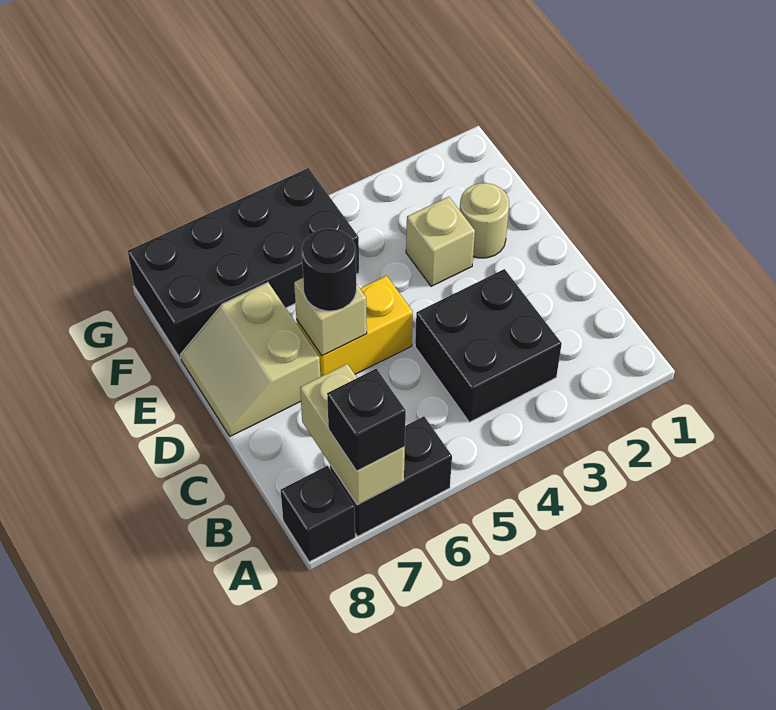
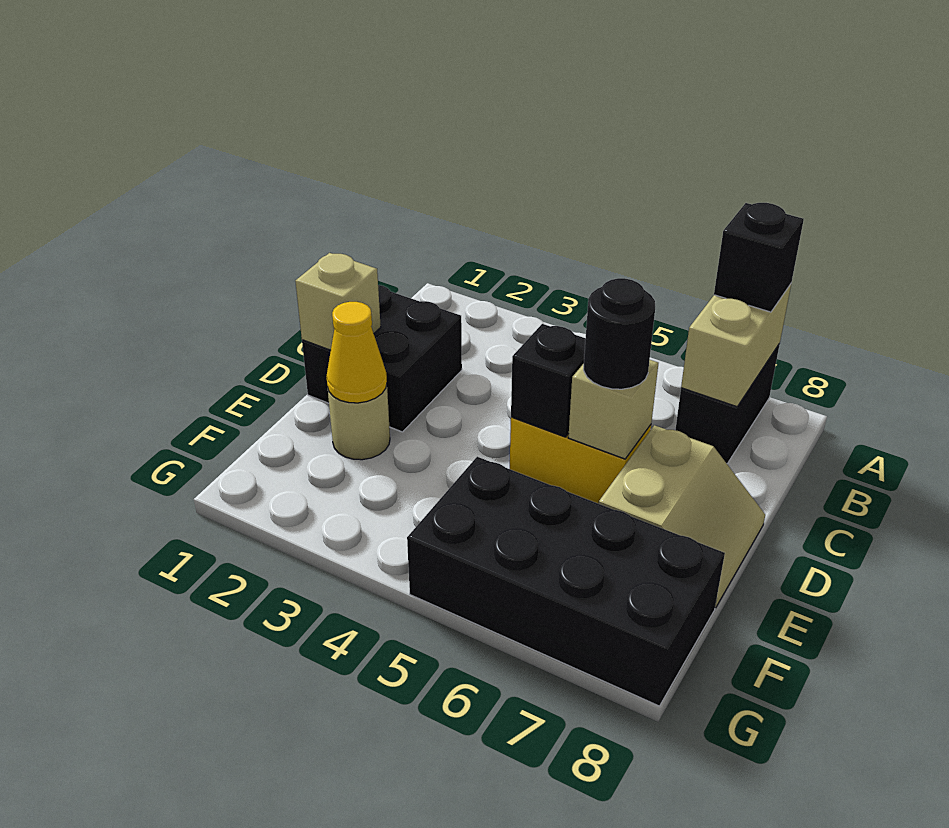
black brick A6:A7 level 1 -> black brick A7:B7 level 1
black brick A8 level 1 -> black brick D5 level 2
black brick B3:C4 level 1 -> black brick C1:D2 level 1
none -> yellow cone E2 level 2
tan brick E3 level 1 -> tan brick D1 level 2

